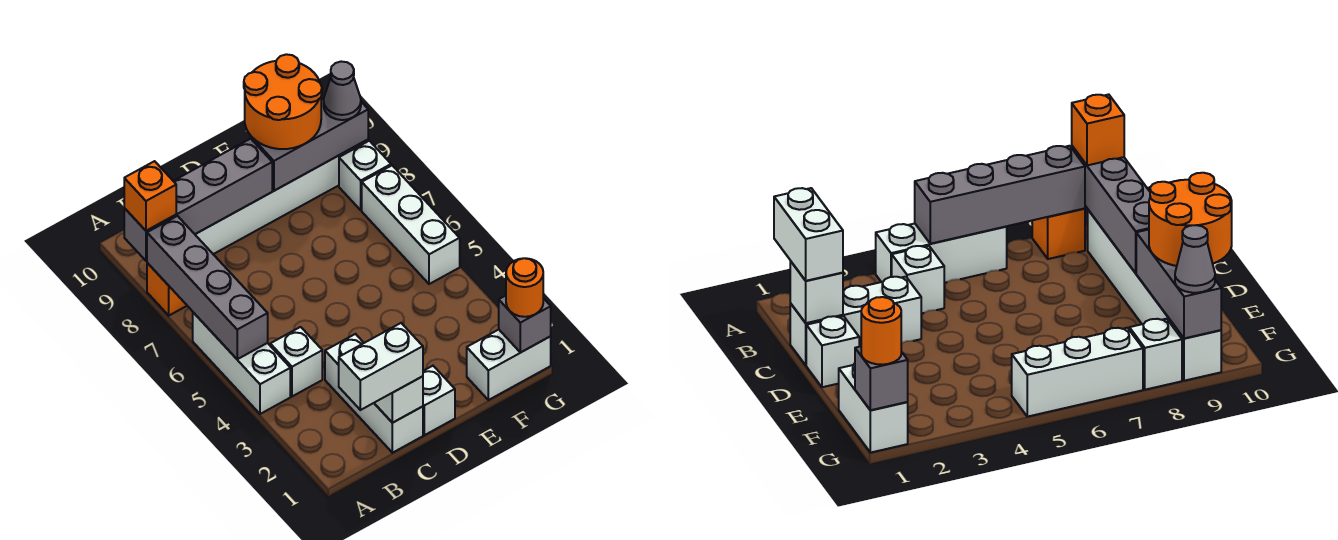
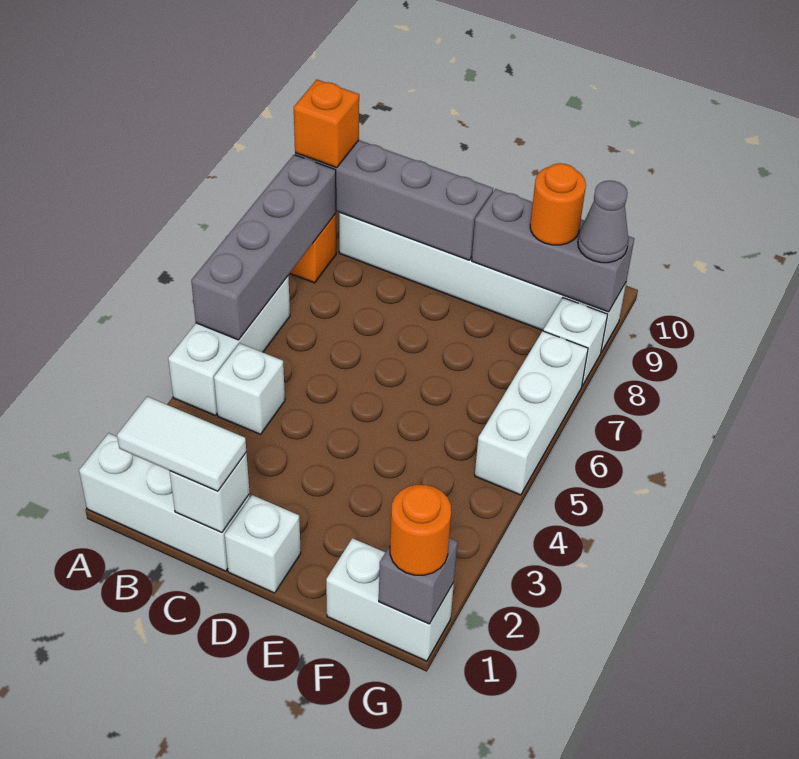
white brick B1:C1 level 3 -> white tile B1:C1 level 3
white brick C1:C3 level 1 -> white brick A1:C1 level 1
orange round brick E9:F10 level 3 -> orange round brick F9 level 3

